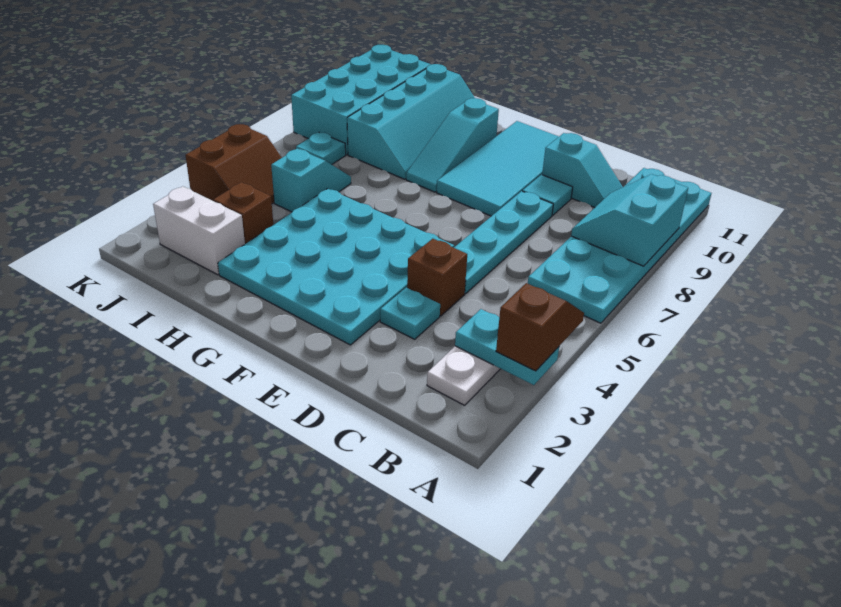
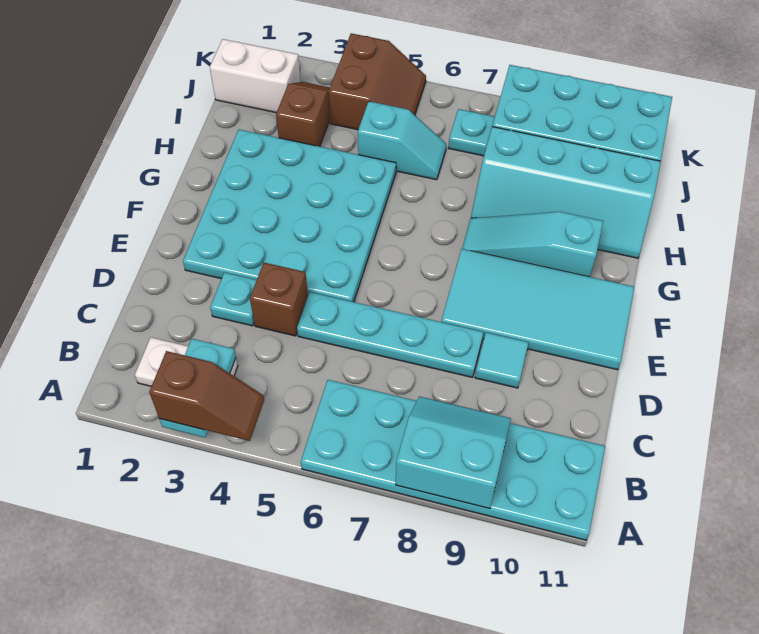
cyan slope C10:D10 level 1 top D -> none
white brick I2:J2 level 1 -> white brick J1:J2 level 1
brown slope J4:K5 level 1 top K -> brown slope J4:K5 level 1 top 4

